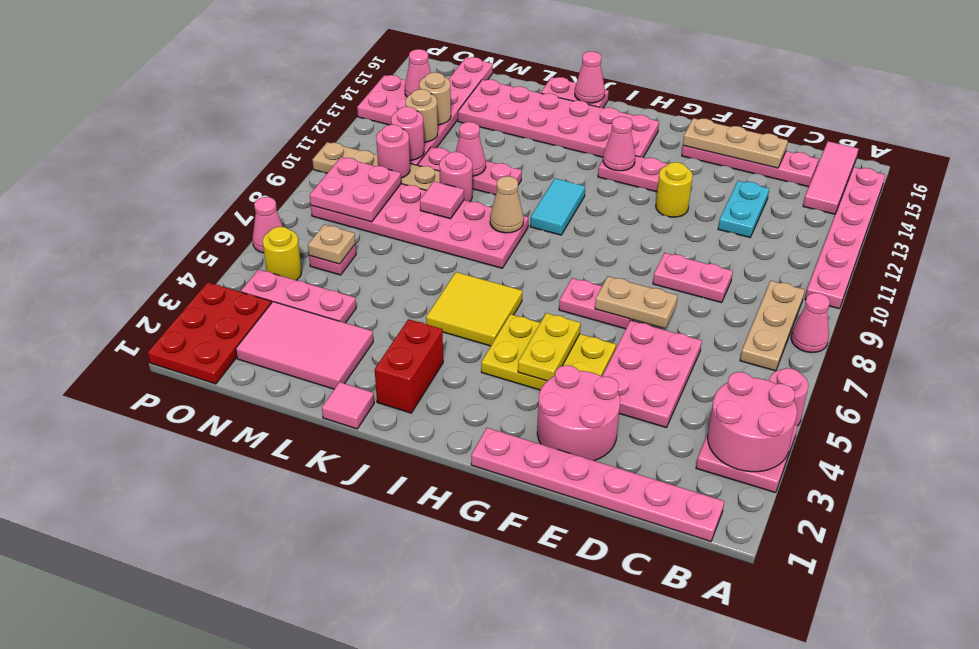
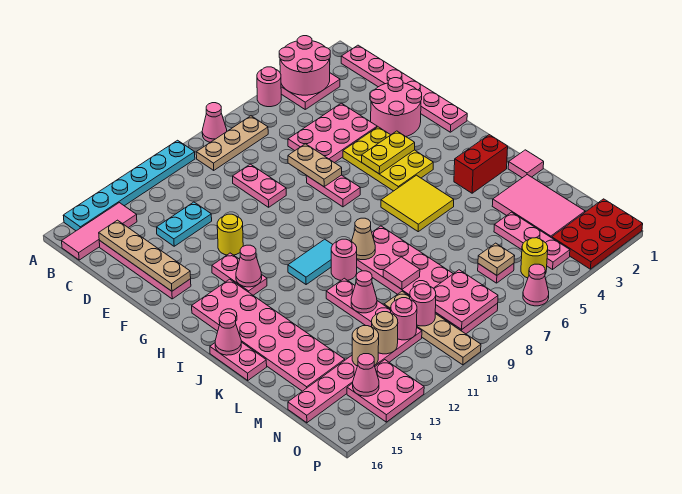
pink plate A10:A15 level 1 -> cyan plate A10:A15 level 1
tan plate D15:F15 level 2 -> tan plate C15:F15 level 2
pink round brick L10 level 1 -> pink round brick J10 level 1

